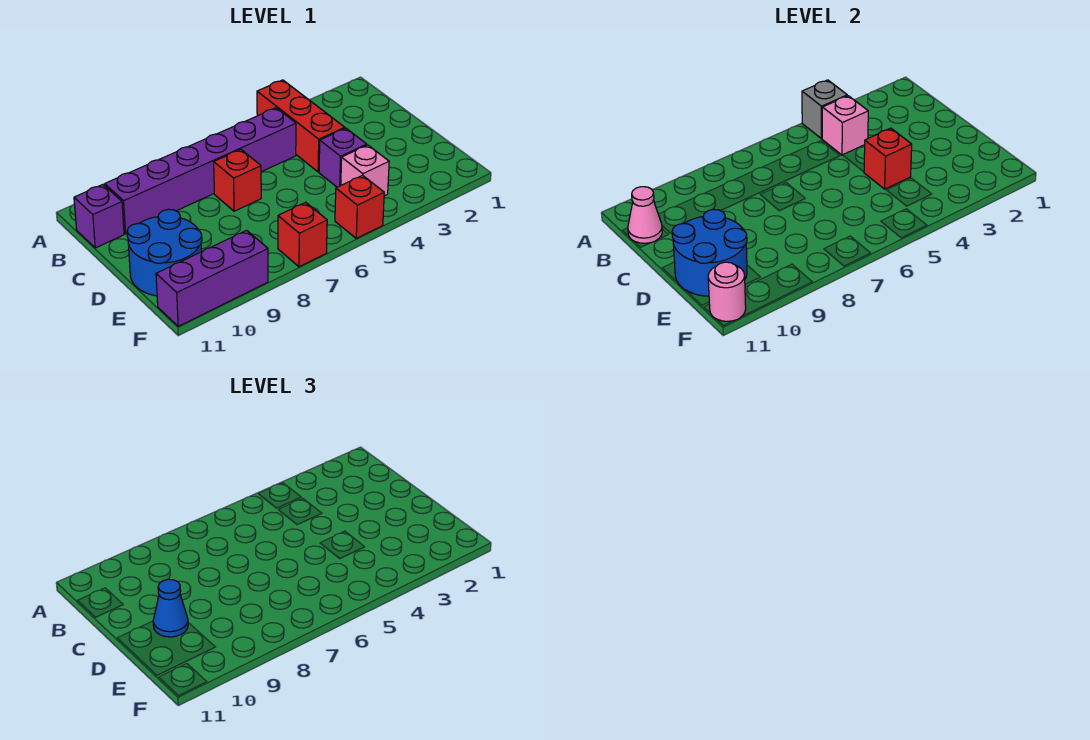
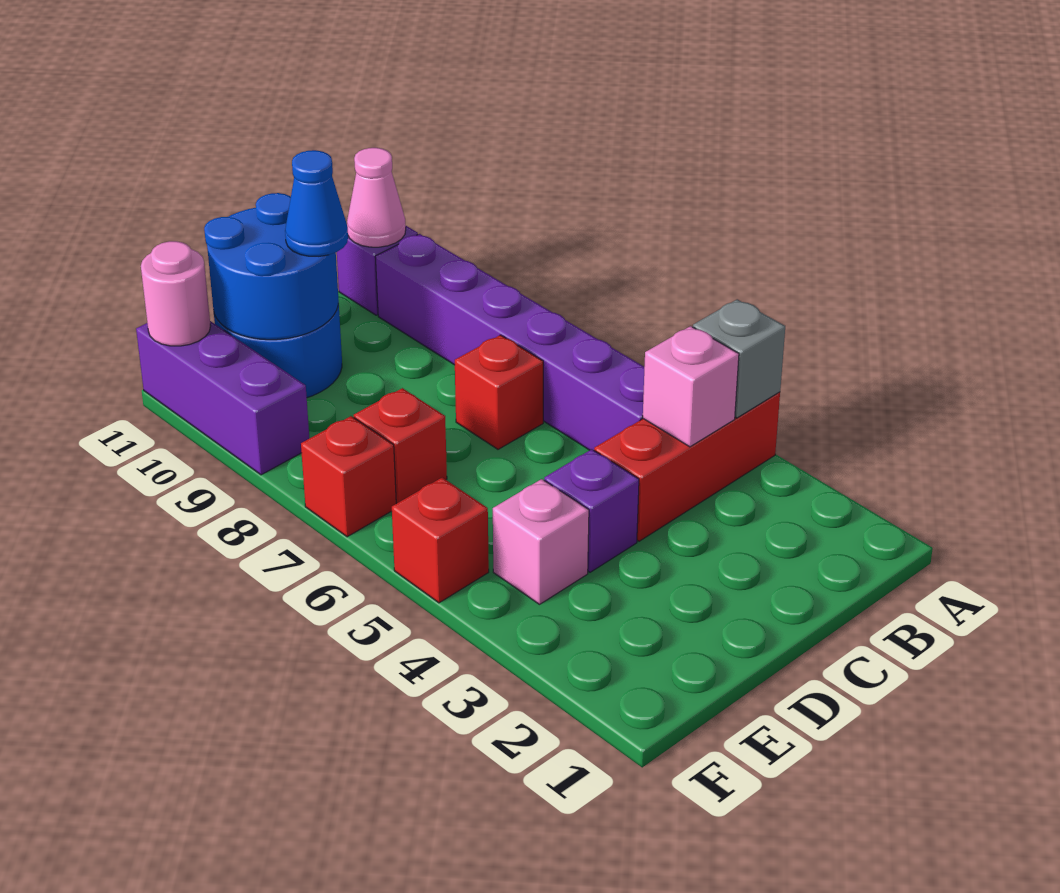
red brick D4 level 2 -> red brick E7 level 1

